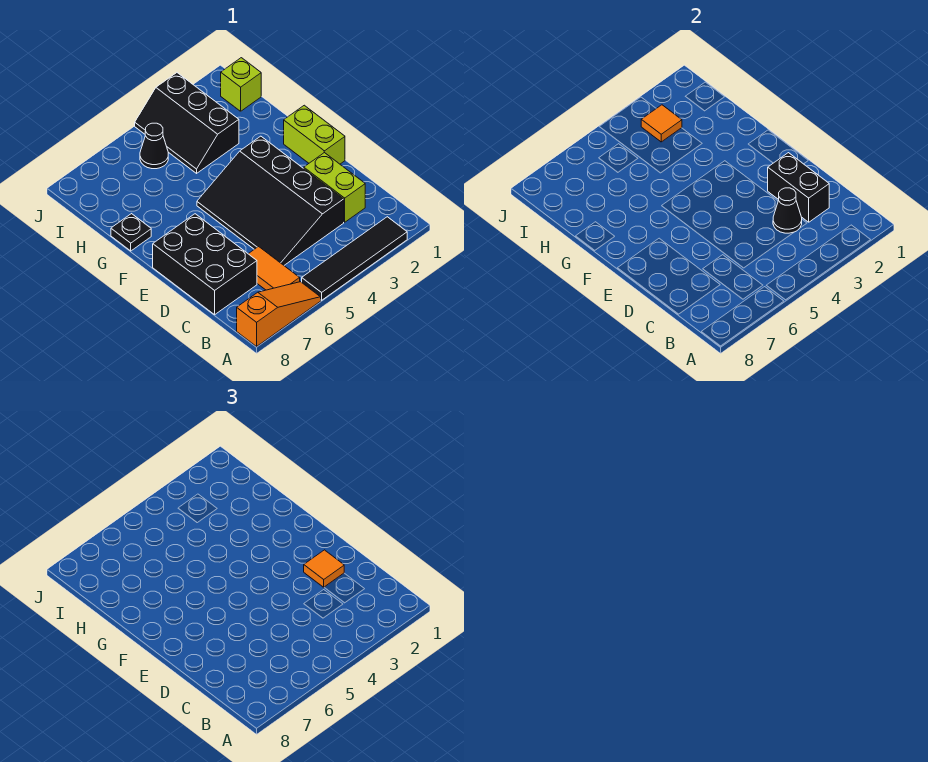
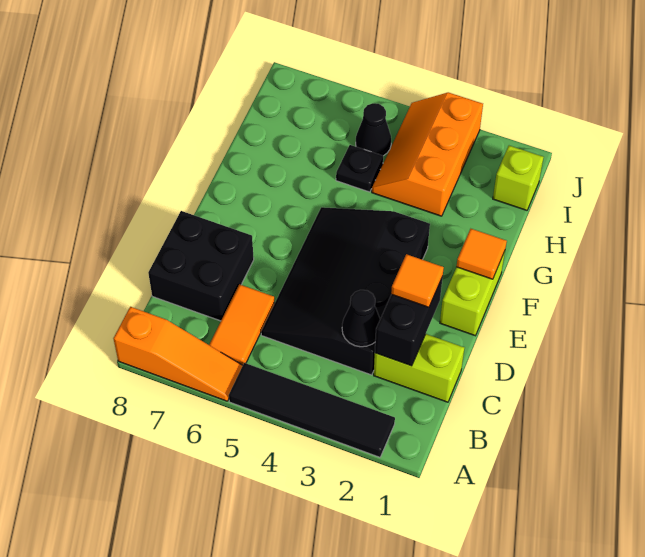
lime brick C2:D2 level 1 -> lime brick C1:C2 level 1
black brick C7:E8 level 1 -> black brick C7:D8 level 1
black plate G8 level 1 -> black plate H5 level 1
black slope H3:J4 level 1 top 3 -> orange slope H3:J4 level 1 top 3
orange tile I3 level 2 -> orange tile F1 level 2

